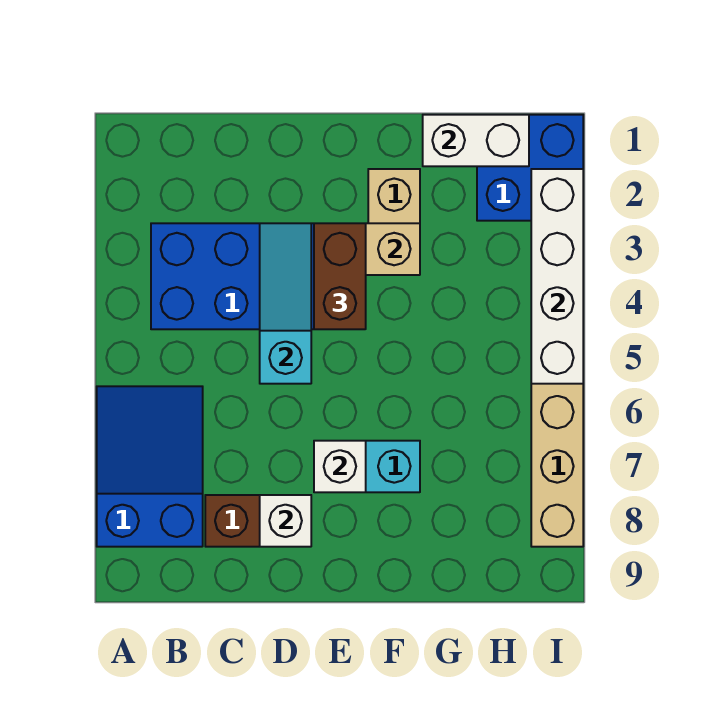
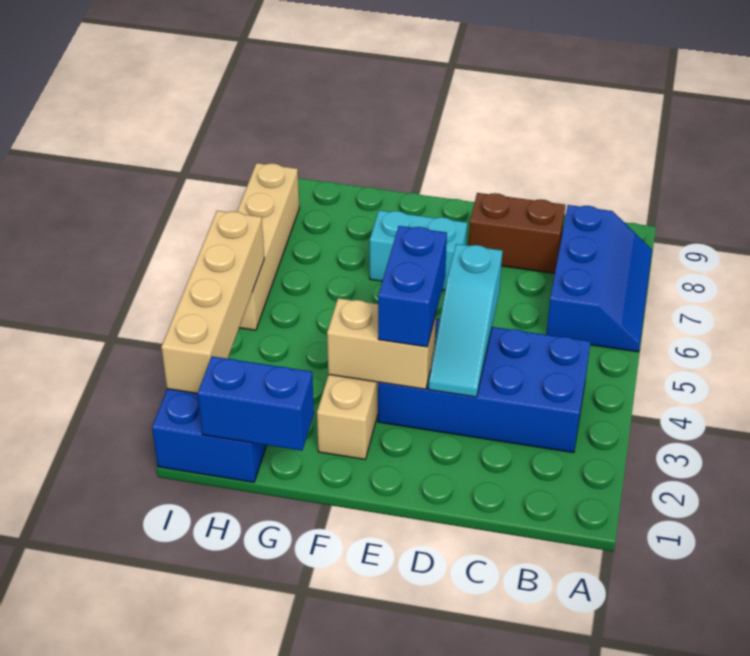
blue slope A6:B8 level 1 top 8 -> blue slope A6:B8 level 1 top B
white brick D8 level 2 -> none
brown brick E3:E4 level 3 -> blue brick E3:E4 level 3
white brick E7 level 2 -> none
white brick G1:H1 level 2 -> blue brick G1:H1 level 2
white brick I2:I5 level 2 -> tan brick I2:I5 level 2

